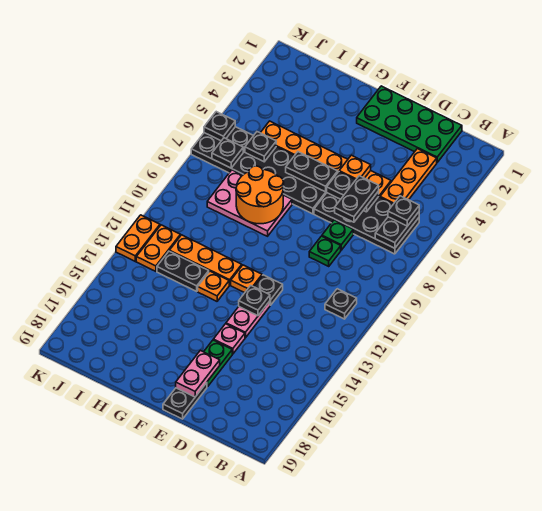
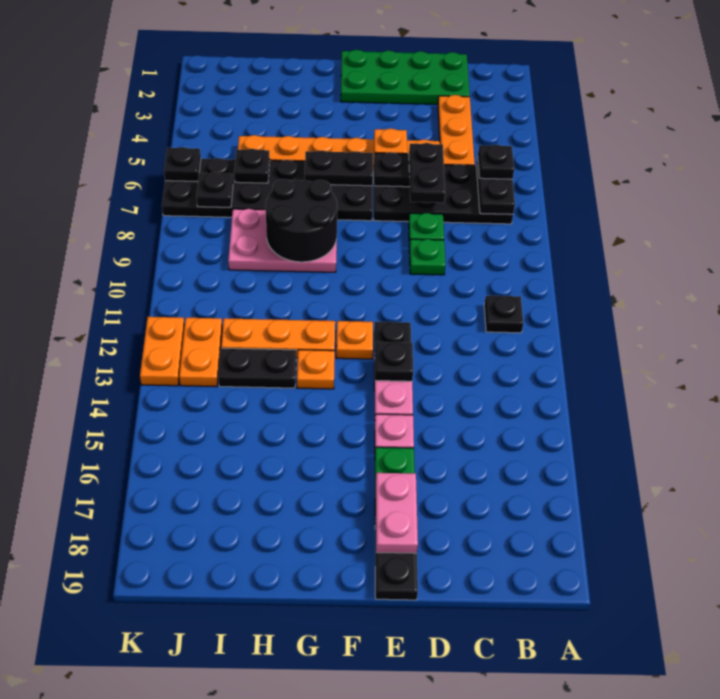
orange round brick G8:H9 level 2 -> black round brick G8:H9 level 2

